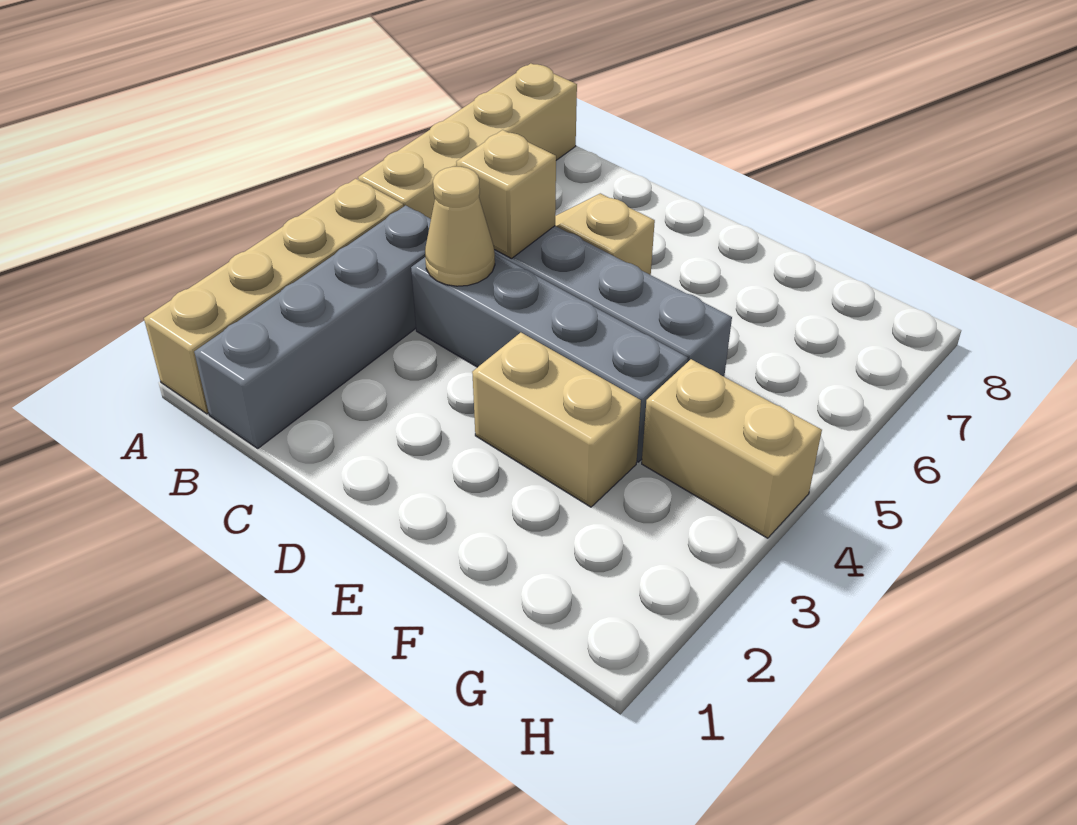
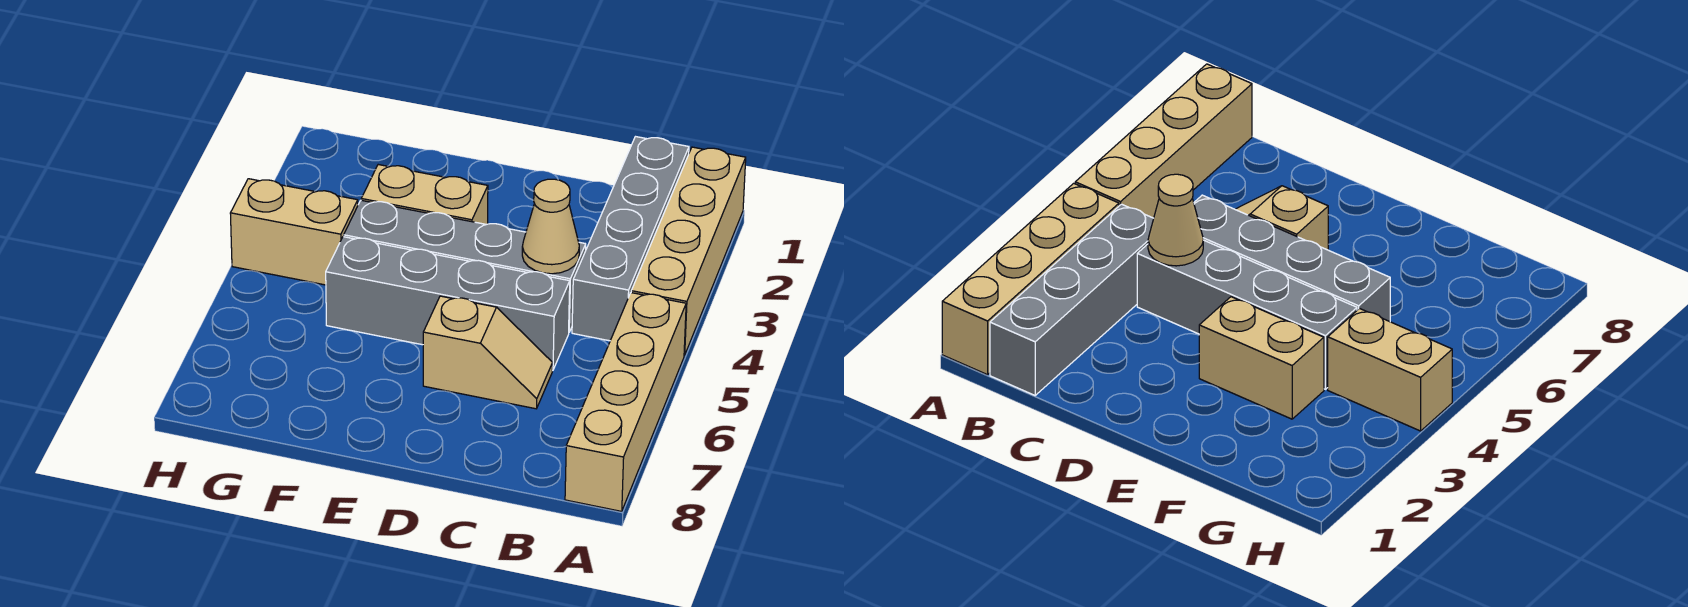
tan brick C5 level 2 -> none

